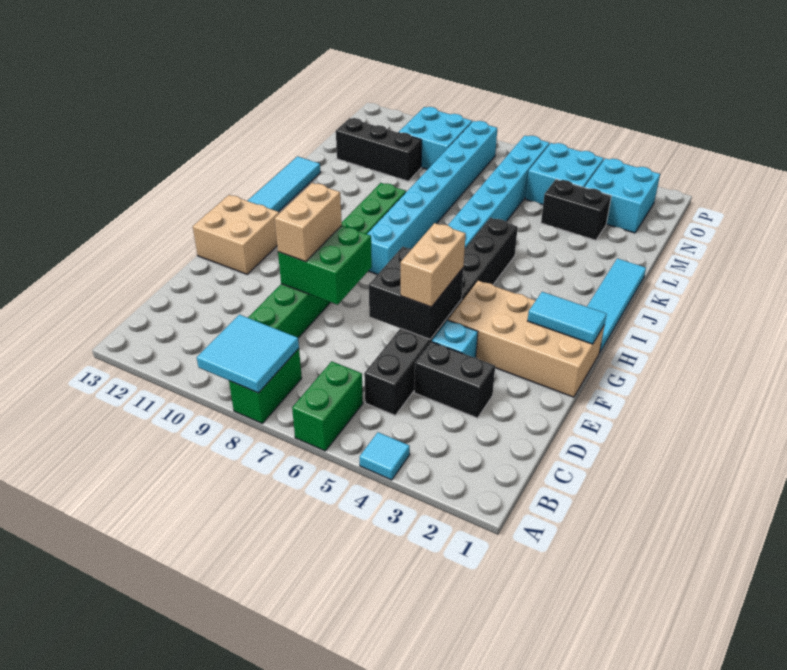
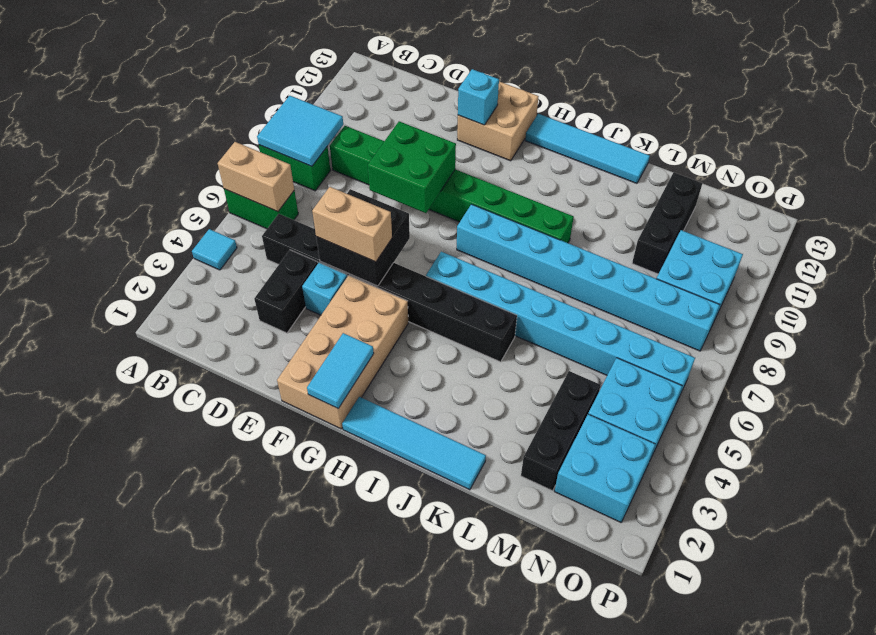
tan brick E9:F9 level 3 -> tan brick A6:B6 level 2
none -> cyan brick F12 level 2
black brick M3:M4 level 1 -> black brick M2:M4 level 1

